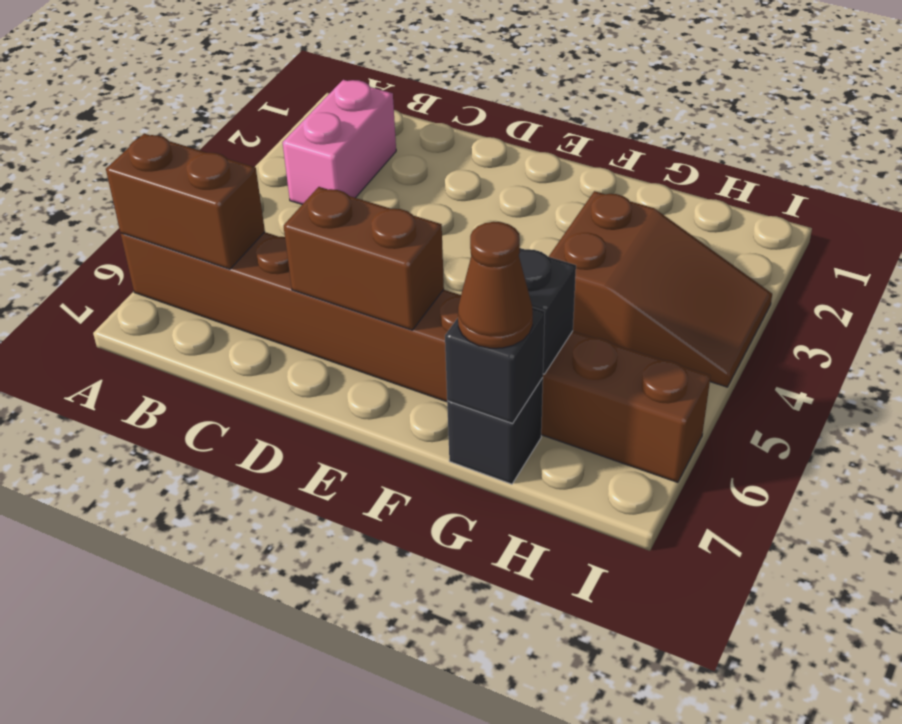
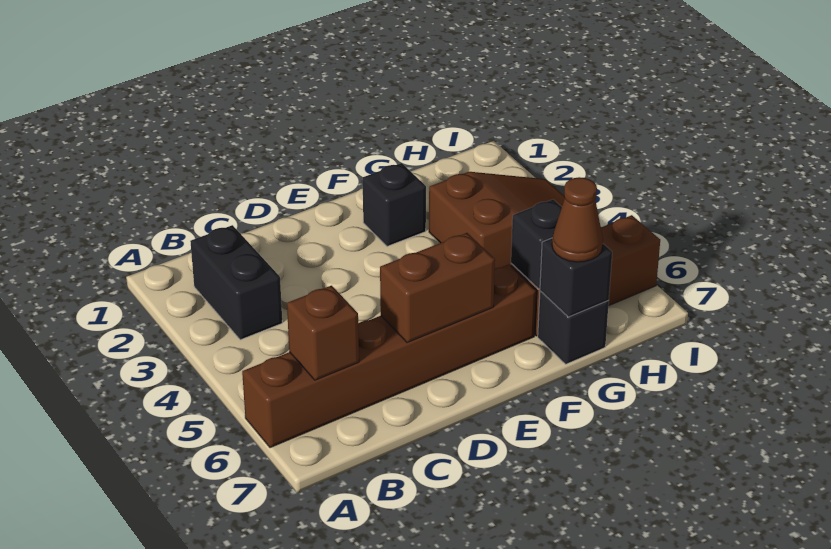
brown brick A6:B6 level 2 -> brown brick B6 level 2
pink brick B2:B3 level 1 -> black brick B2:B3 level 1
none -> black brick F2 level 1

